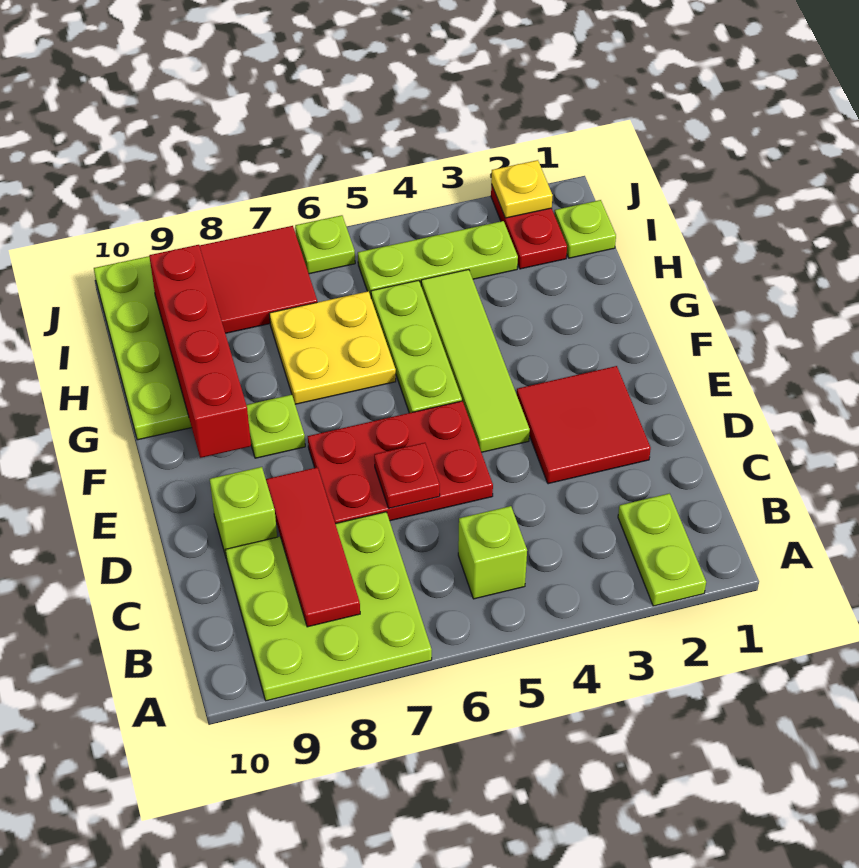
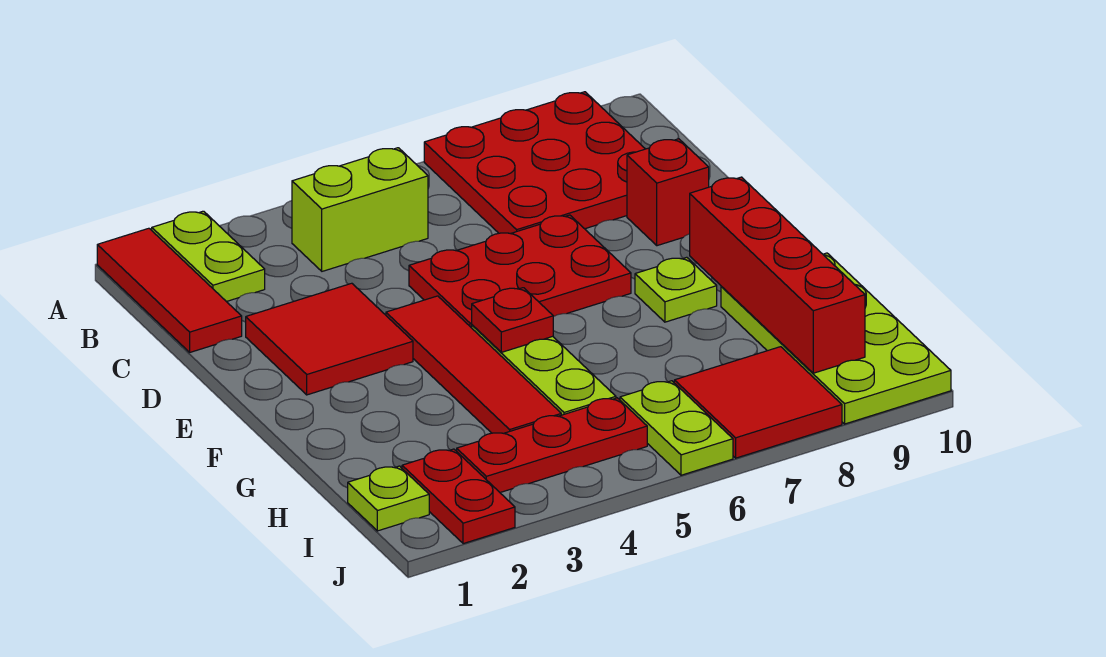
lime plate A7:C9 level 1 -> red plate A7:C9 level 1
lime brick B5 level 1 -> lime brick B4:B5 level 1
red tile B8:D8 level 2 -> red tile A1:C1 level 1
red plate D6 level 2 -> red plate F5 level 2
lime brick D9 level 1 -> red brick D9 level 1
lime tile E4:H4 level 1 -> red tile E4:H4 level 1
yellow plate G6:H7 level 1 -> none
lime plate I3:I5 level 1 -> red plate I3:I5 level 1
yellow plate J2 level 2 -> none
lime plate J6 level 1 -> lime plate I6:J6 level 1

